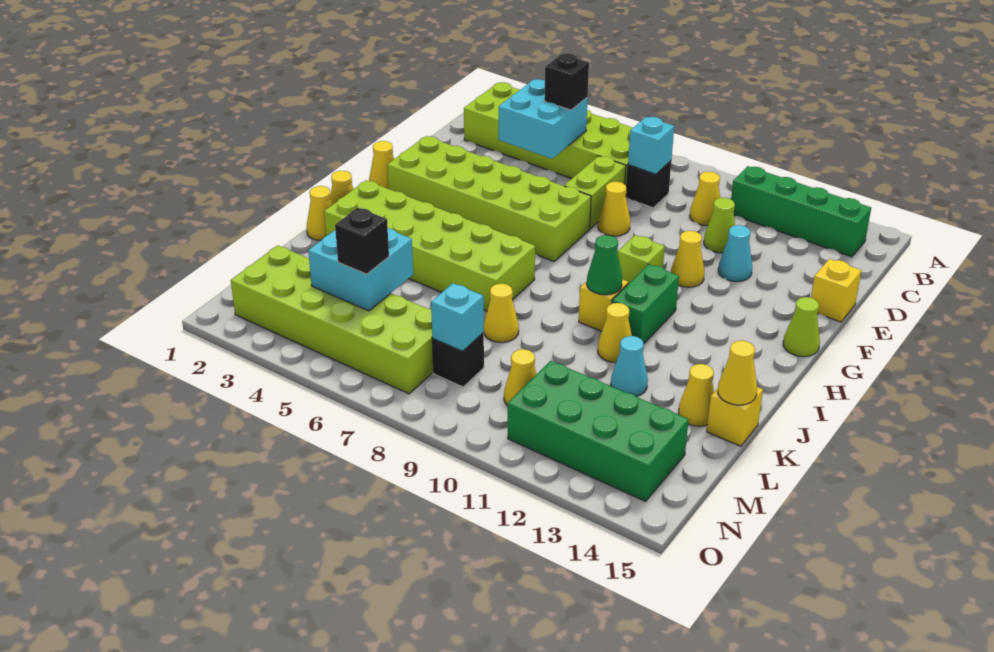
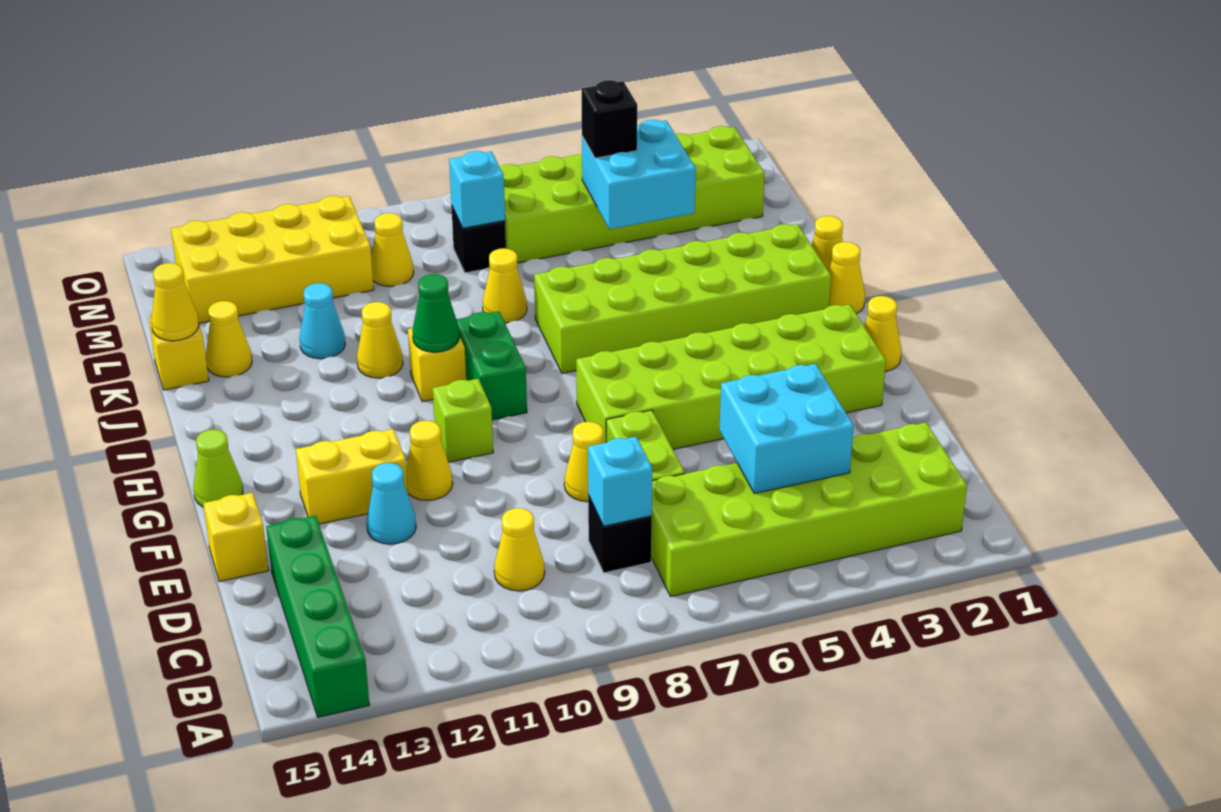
green brick B11:B14 level 1 -> green brick A14:D14 level 1
black brick C5 level 3 -> none
lime cone D11 level 1 -> none
none -> yellow brick F12:F13 level 1
green brick H11:I11 level 1 -> green brick H9:I9 level 1
green brick M11:N14 level 1 -> yellow brick M11:N14 level 1

